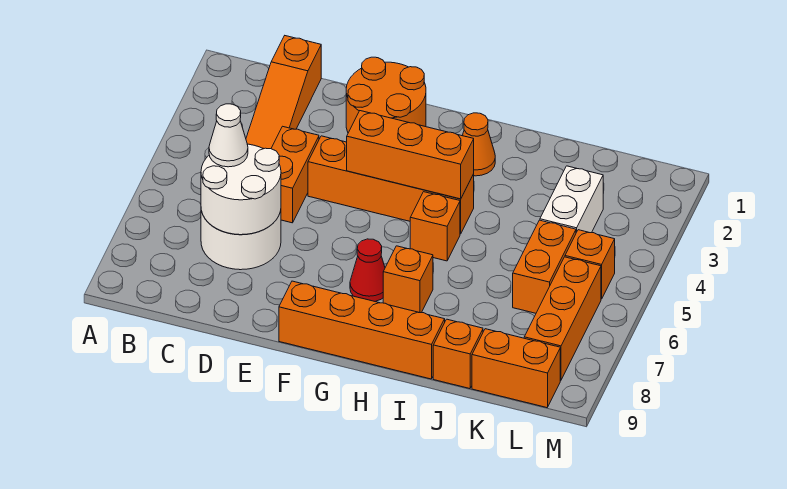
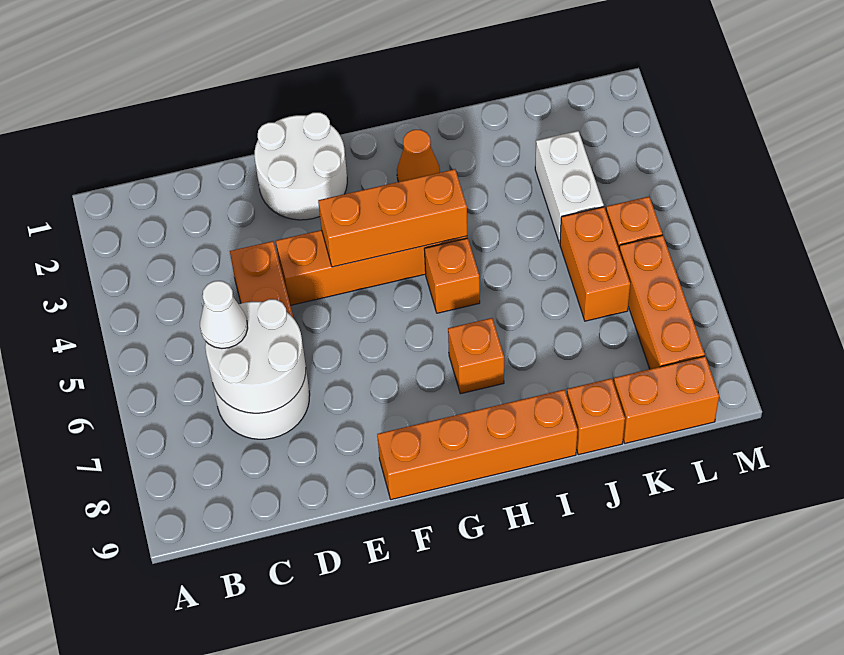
orange slope C1:C3 level 1 top 1 -> none
orange round brick E1:F2 level 1 -> white round brick E1:F2 level 1
red cone G7 level 1 -> none

